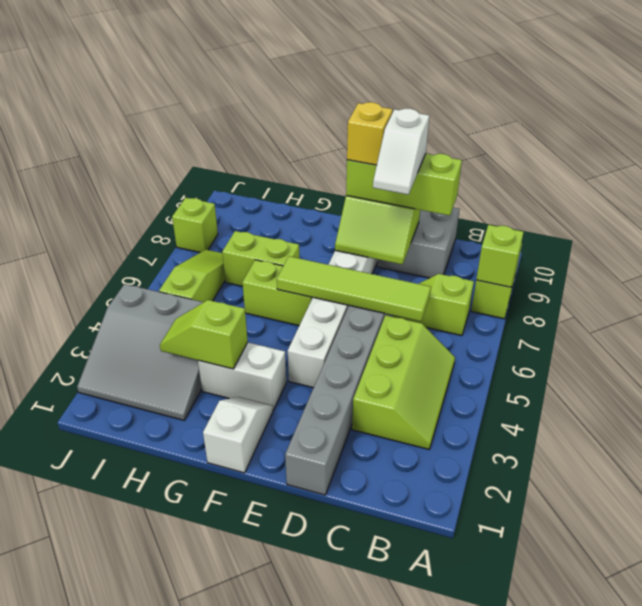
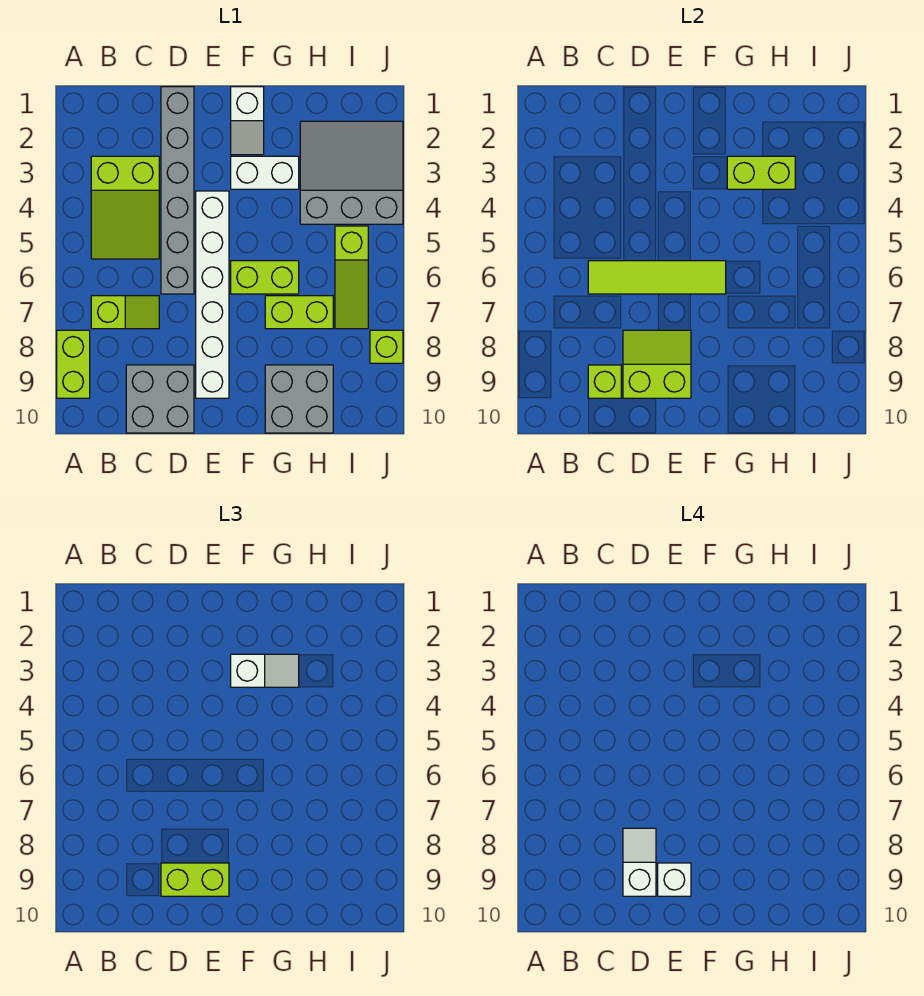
lime brick A8 level 2 -> lime brick C9 level 2
lime slope B3:C5 level 1 top C -> lime slope B3:C5 level 1 top 3
lime brick C9:E9 level 3 -> lime brick D9:E9 level 3
yellow brick E9 level 4 -> white brick E9 level 4
none -> white slope F3:G3 level 3 top F
lime slope G3:H3 level 2 top G -> lime brick G3:H3 level 2
none -> grey brick G9:H10 level 1

